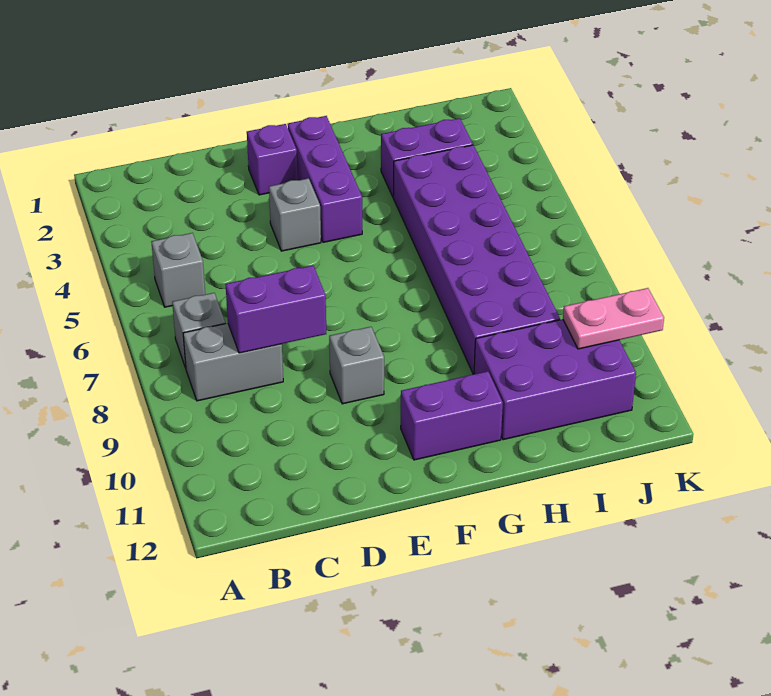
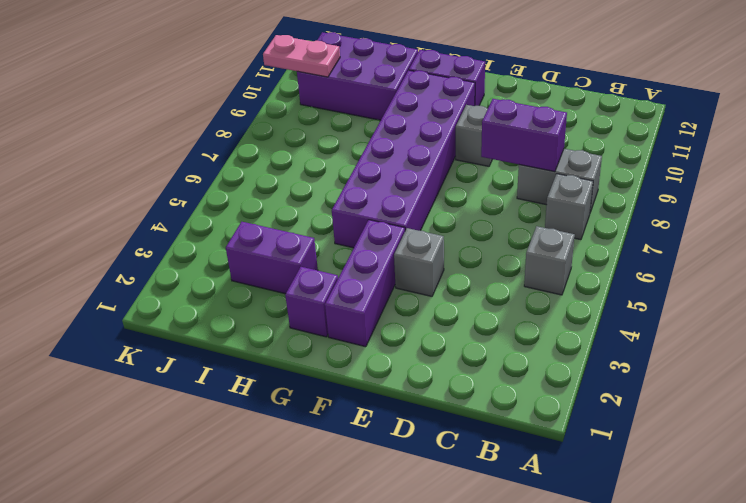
purple brick E2 level 1 -> purple brick G2 level 1
purple brick H4:I9 level 1 -> purple brick F5:G10 level 1

